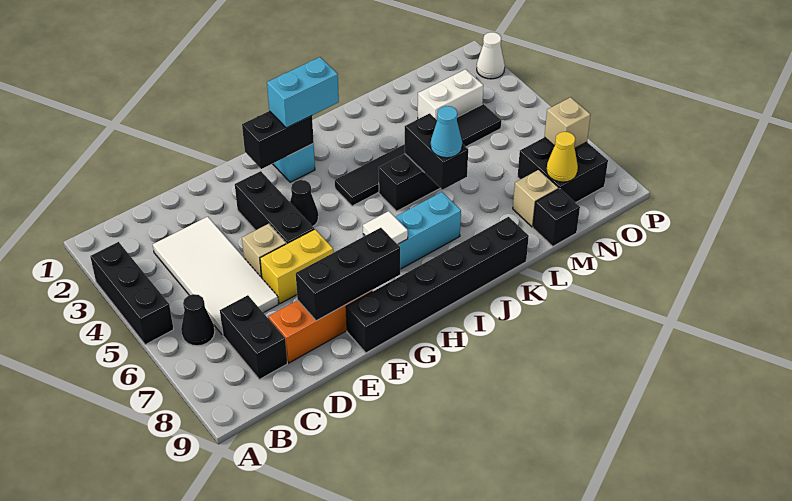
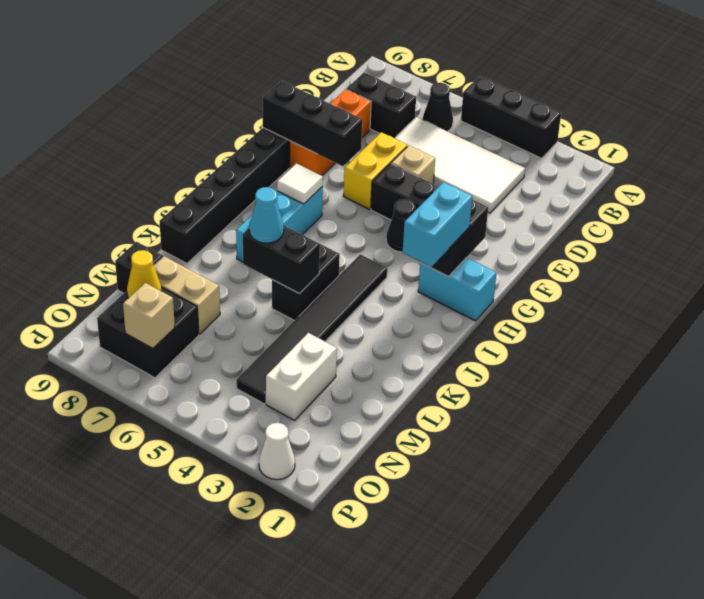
black brick E8:G8 level 2 -> black brick F7:F9 level 2
tan brick M8 level 1 -> tan brick M7:M8 level 1

